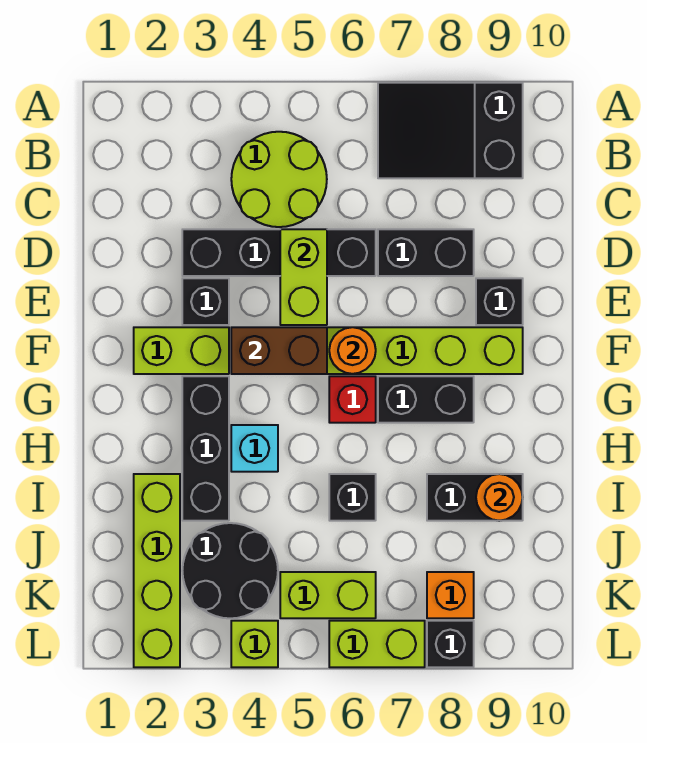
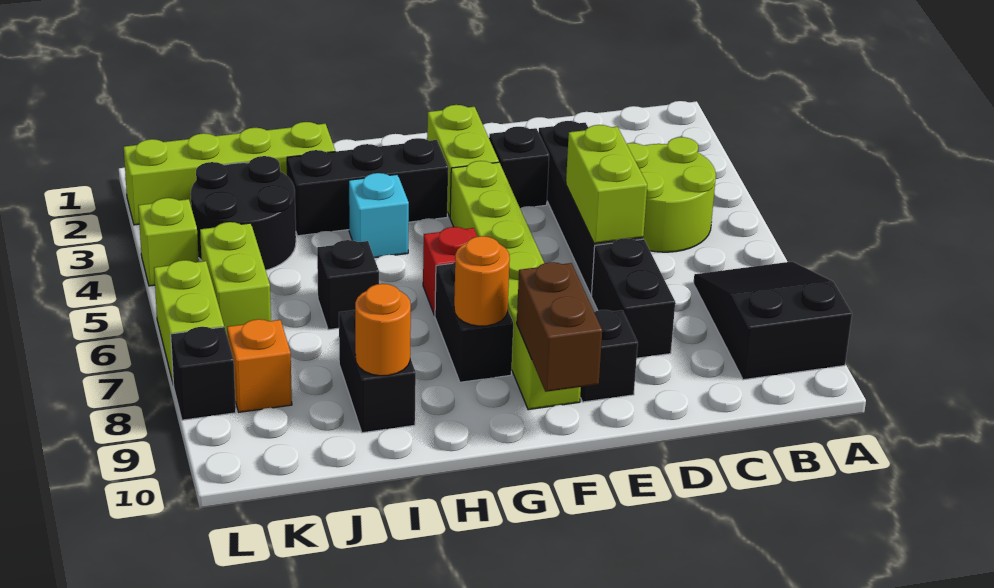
lime brick D5:E5 level 2 -> lime brick D5:D6 level 2
brown brick F4:F5 level 2 -> brown brick F9:F10 level 2
orange round brick F6 level 2 -> orange round brick G8 level 2

